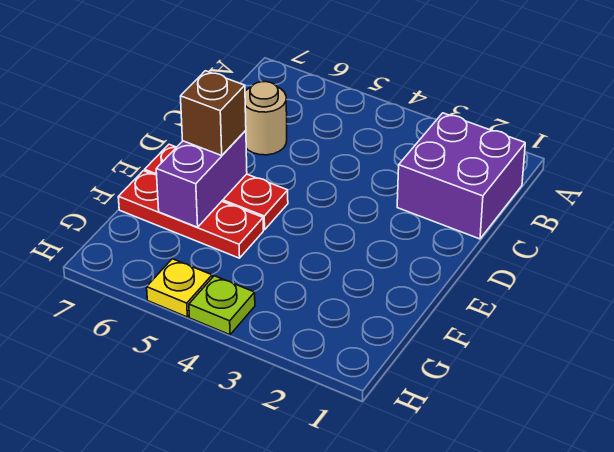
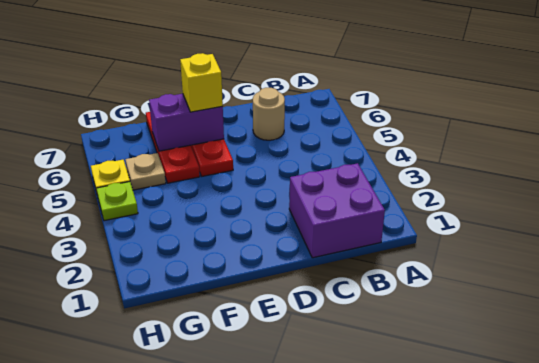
brown brick E6 level 3 -> yellow brick E6 level 3
none -> tan plate G5 level 1

